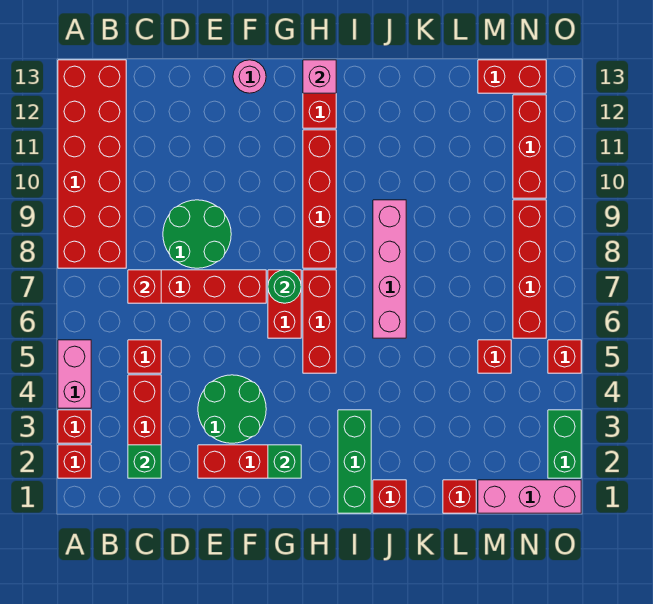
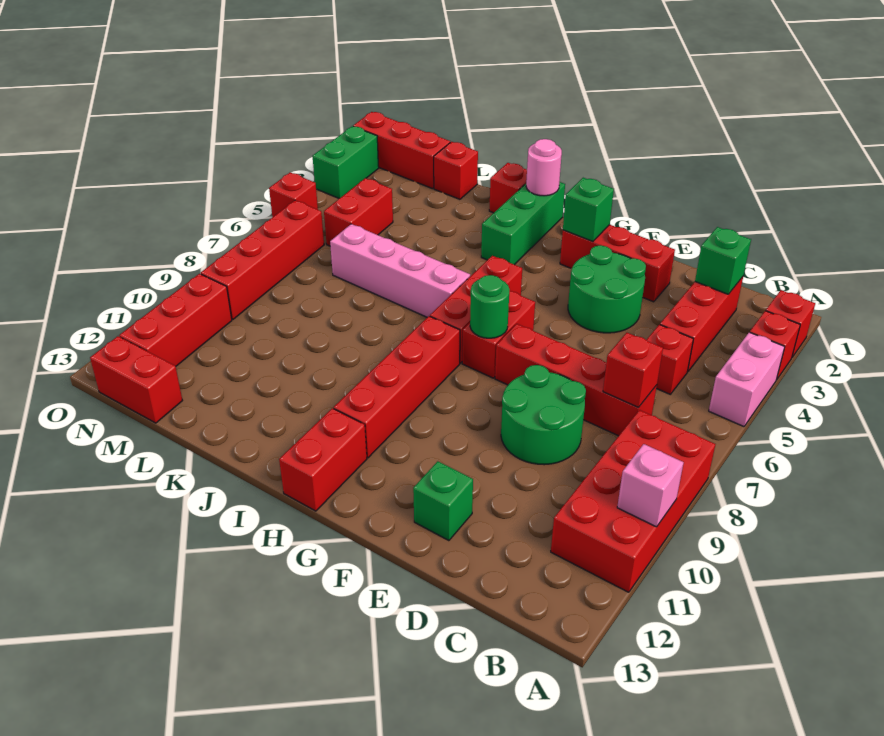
red brick A8:B13 level 1 -> red brick A8:B11 level 1
none -> green brick E12 level 1
pink round brick F13 level 1 -> pink round brick I1 level 2
pink brick H13 level 2 -> pink brick A10 level 2
pink brick J6:J9 level 1 -> pink brick I6:L6 level 1
pink brick M1:O1 level 1 -> red brick M1:O1 level 1
red brick M5 level 1 -> red brick M4:M5 level 1

